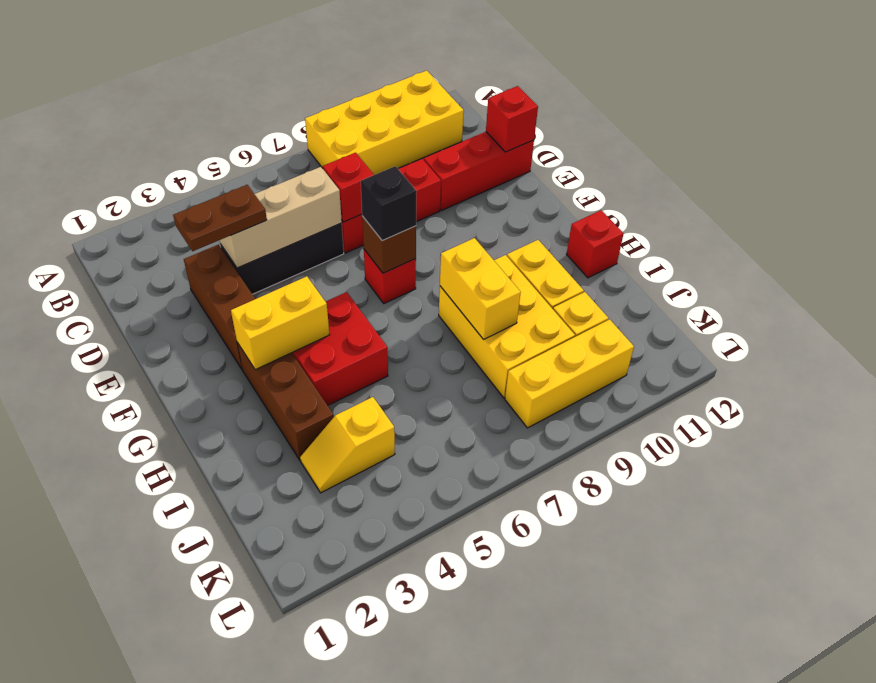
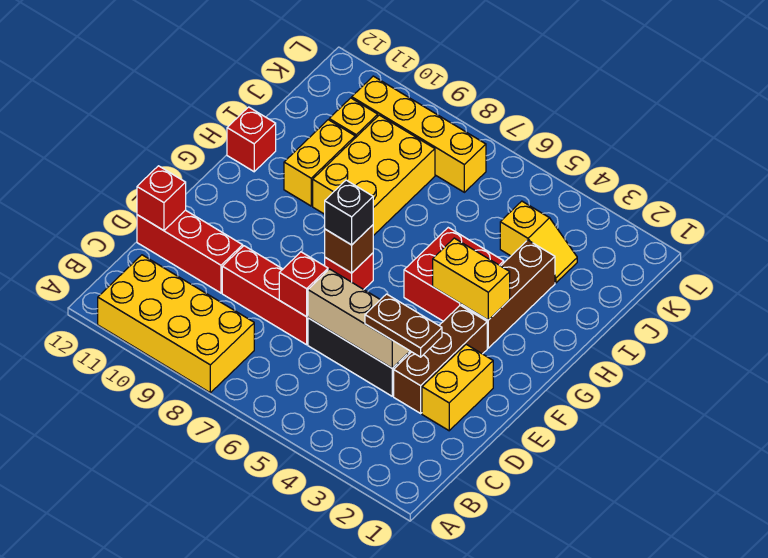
yellow brick H8:I8 level 2 -> yellow brick D2:E2 level 1
yellow brick K8:K10 level 1 -> yellow brick K7:K10 level 1

